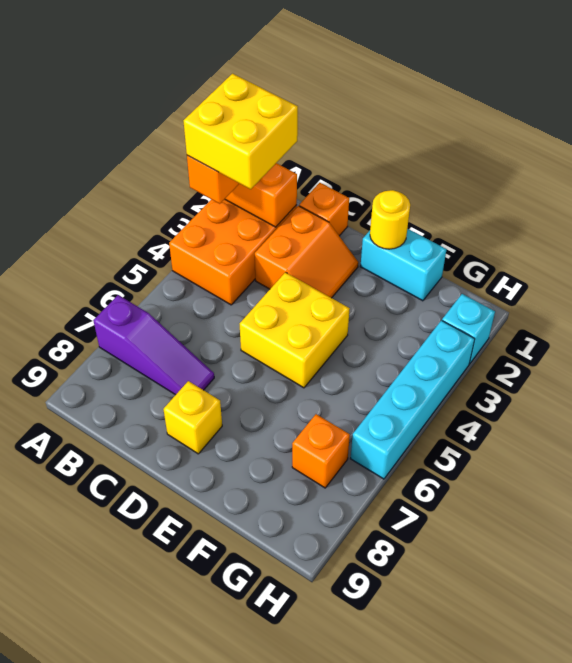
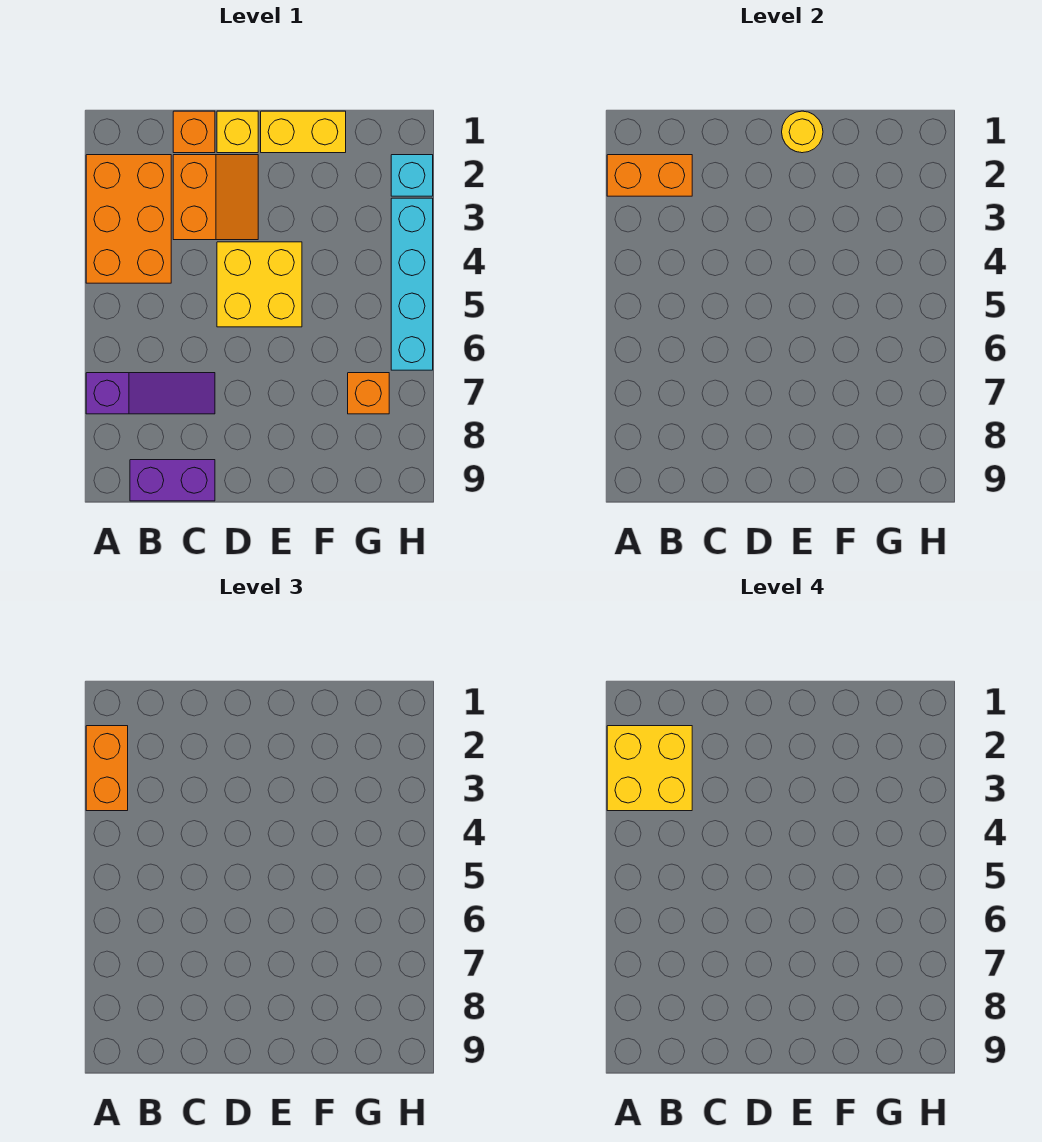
none -> purple brick B9:C9 level 1
yellow brick D8 level 1 -> yellow brick D1 level 1
cyan brick E1:F1 level 1 -> yellow brick E1:F1 level 1

